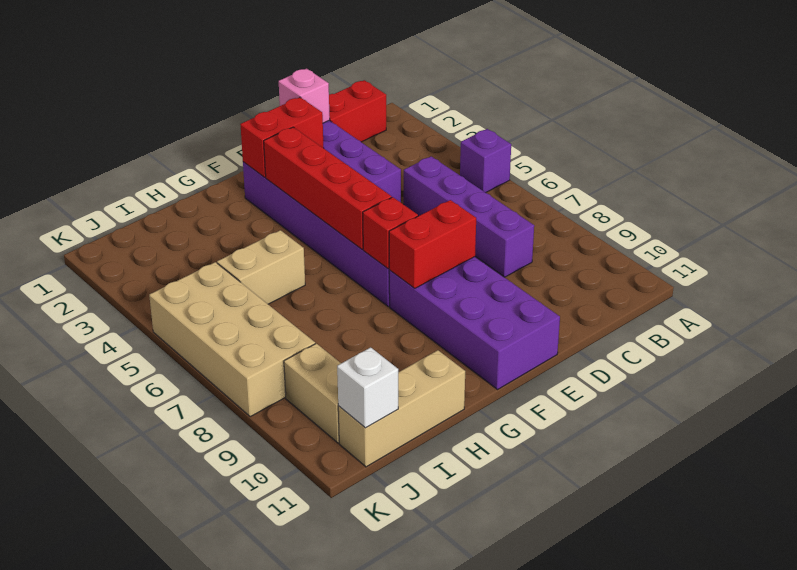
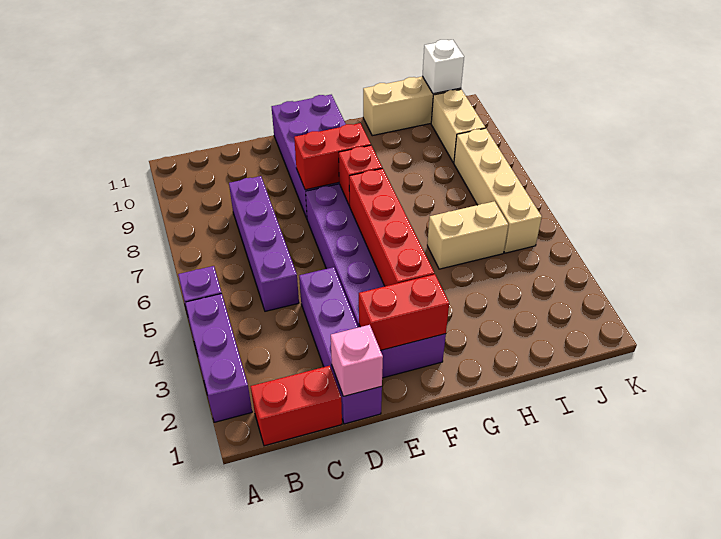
none -> purple brick A2:A4 level 1
tan brick J5:K8 level 1 -> tan brick J5:J8 level 1

